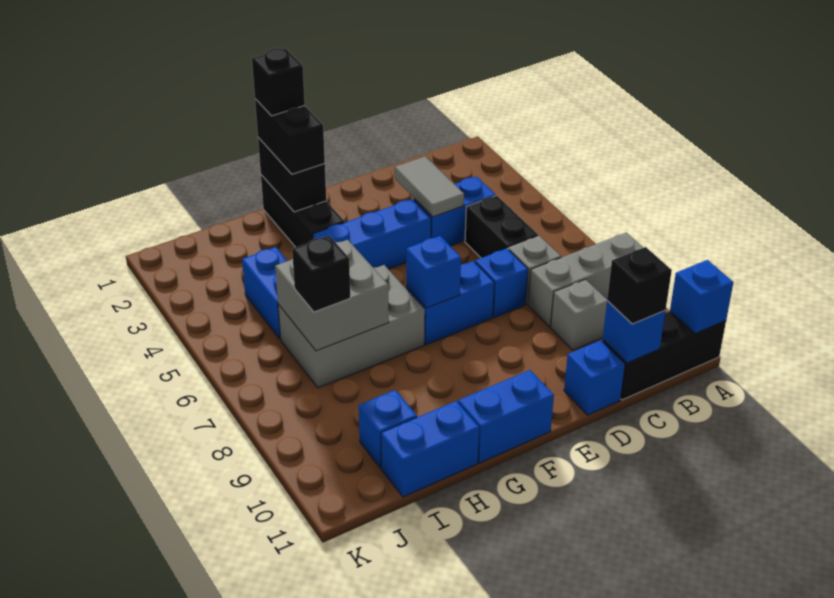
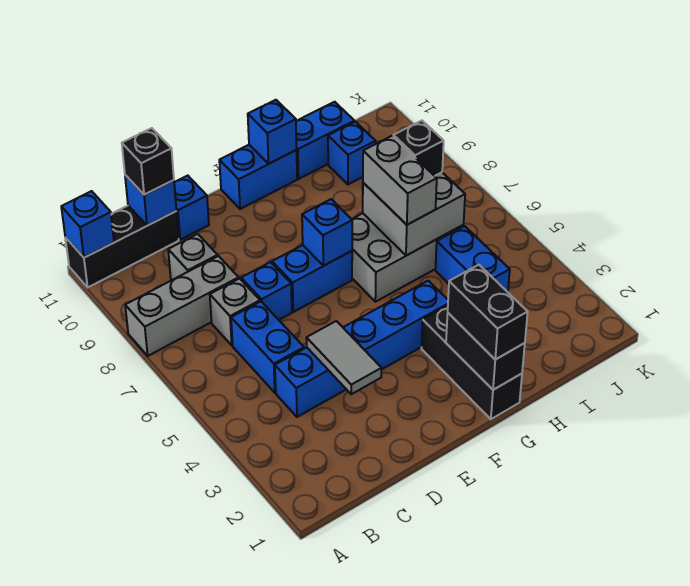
black brick C5:C6 level 1 -> blue brick C5:C6 level 1
black brick G1 level 4 -> none
none -> blue brick G11 level 2
none -> grey brick H6:H7 level 3

